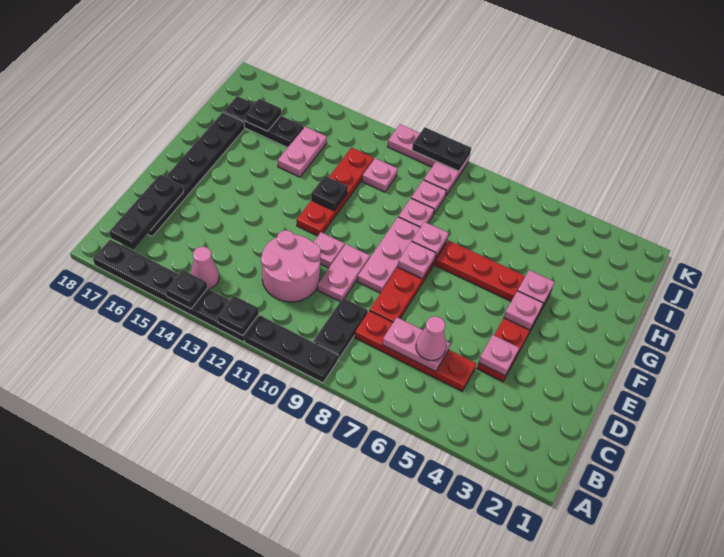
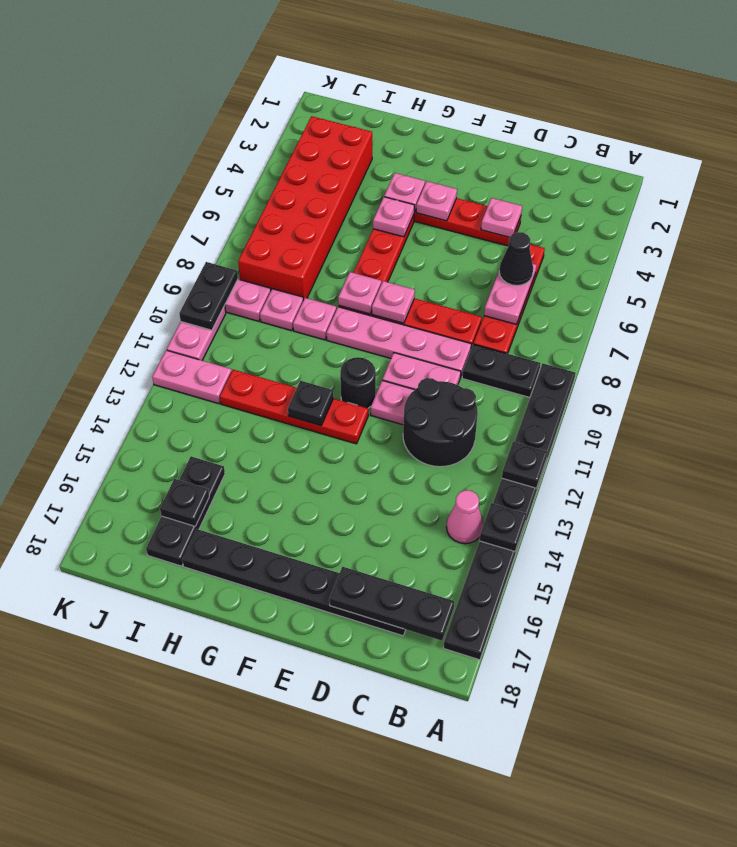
pink cone C6 level 3 -> black cone C6 level 3
pink round brick C11:D12 level 1 -> black round brick C11:D12 level 1
pink plate E9:G9 level 1 -> pink plate D9:G9 level 1
none -> black round brick F11 level 1
pink plate H14:I14 level 1 -> pink plate J12:K12 level 1
none -> red brick I3:J8 level 1
pink plate I11 level 1 -> pink plate G5 level 2

